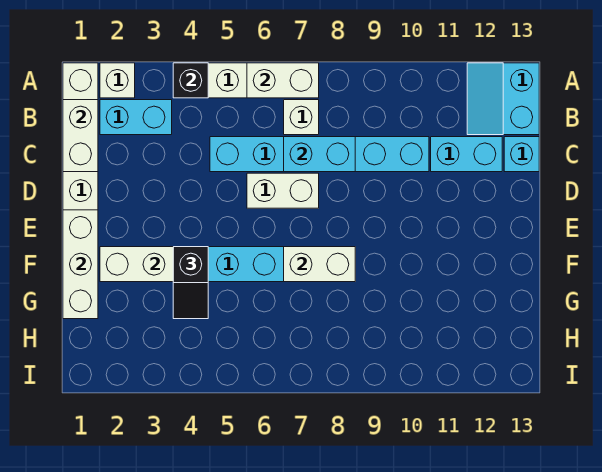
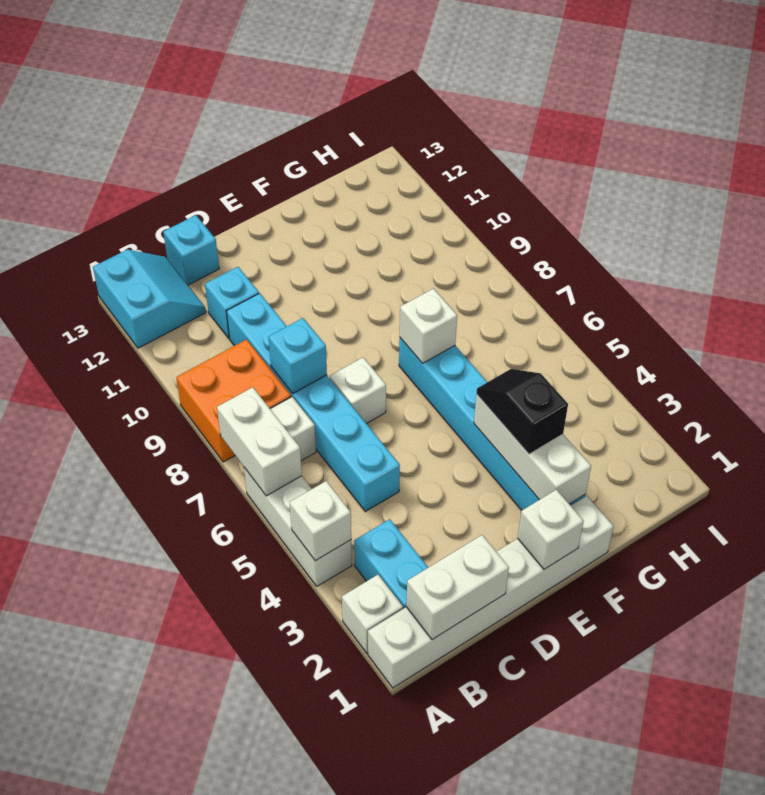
black brick A4 level 2 -> white brick A4 level 2
none -> orange brick A8:B9 level 1
cyan slope A12:B13 level 1 top 13 -> cyan slope A12:B13 level 1 top A
cyan brick C7:C8 level 2 -> cyan brick C8 level 2
cyan brick C11:C12 level 1 -> cyan brick C11 level 1
white brick D6:D7 level 1 -> white brick D7 level 1
white brick E1:G1 level 2 -> white brick E1 level 2
black slope F4:G4 level 3 top F -> black slope F3:F4 level 3 top 3
white brick F7:F8 level 2 -> white brick F7 level 2

